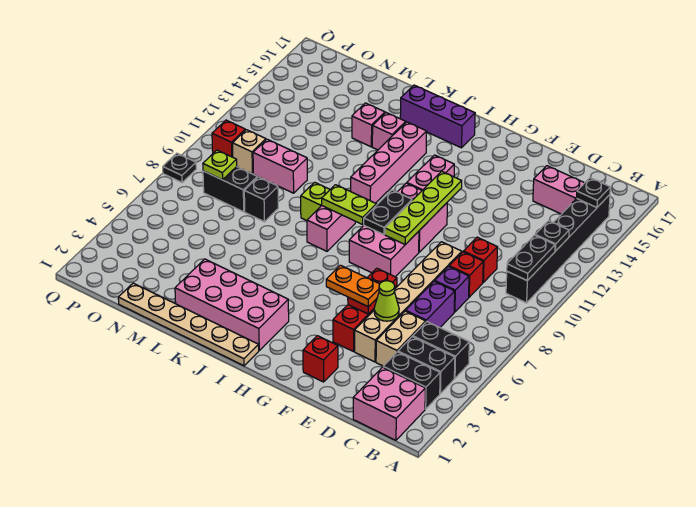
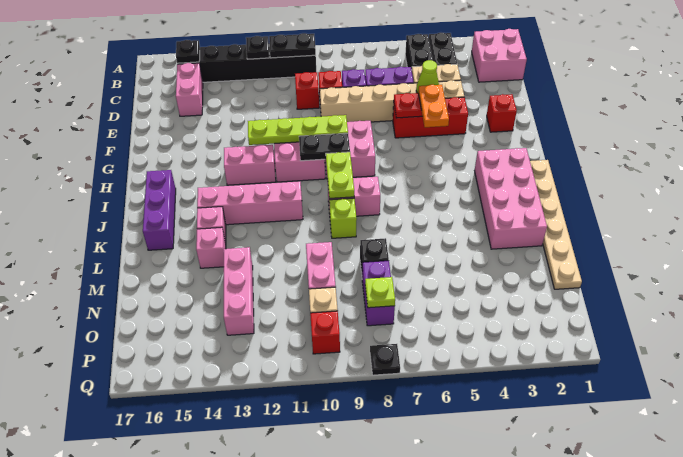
black brick B3:C3 level 1 -> none
none -> pink brick M13:O13 level 1
black brick N8:O8 level 1 -> purple brick N8:O8 level 1

